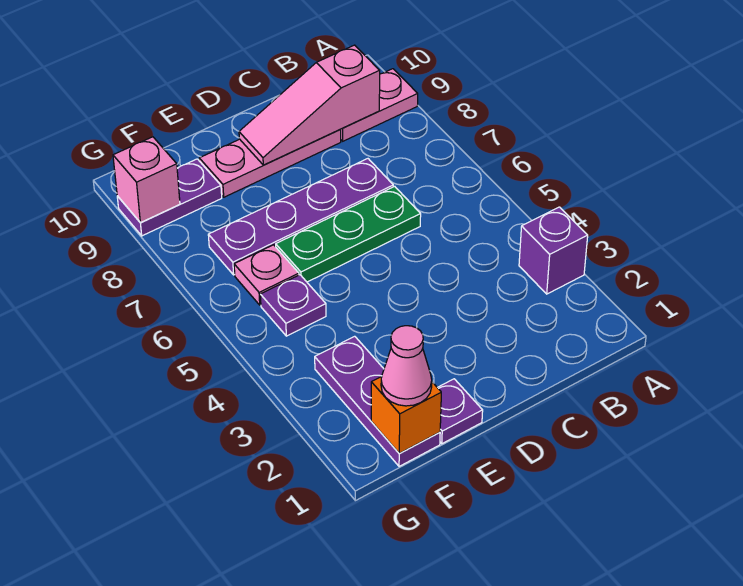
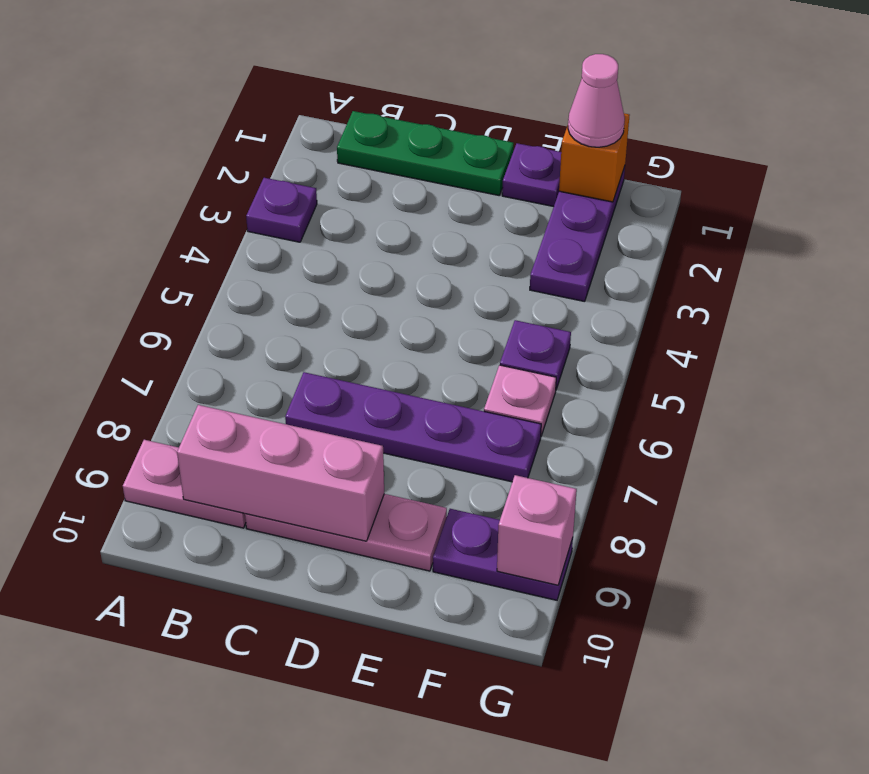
purple brick A3 level 1 -> purple plate A3 level 1
pink slope B9:D9 level 2 top B -> pink brick B9:D9 level 2
green plate C6:E6 level 1 -> green plate B1:D1 level 1

